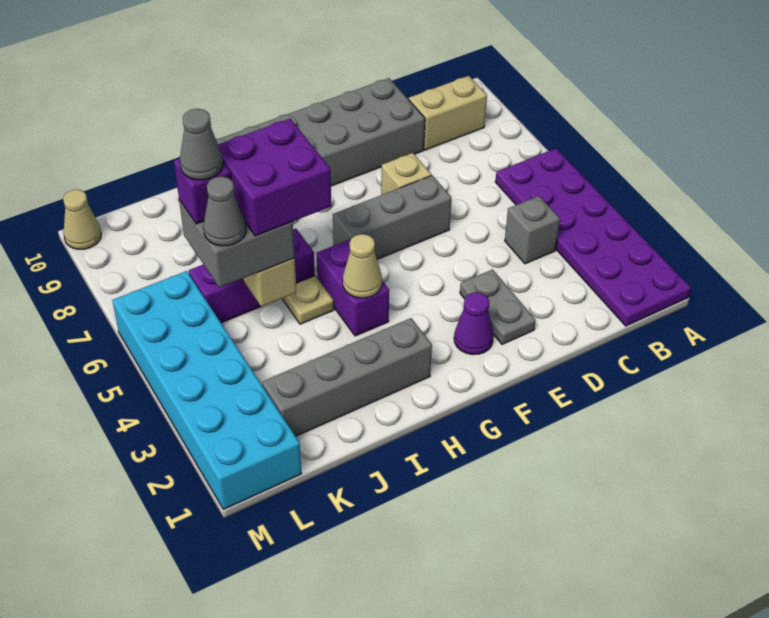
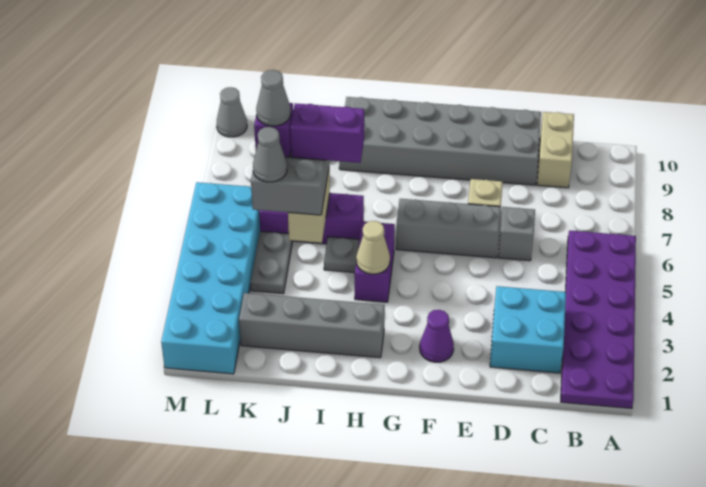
tan brick B9:C9 level 1 -> tan brick C9:C10 level 1
none -> cyan brick C2:D3 level 1
grey brick C4 level 1 -> grey brick D6 level 1
grey plate E2:E3 level 1 -> grey plate K4:K5 level 1
tan plate I5 level 1 -> grey plate I5 level 1
purple brick I5:J6 level 4 -> purple brick I6:J6 level 4
tan cone M10 level 1 -> grey cone M10 level 1

